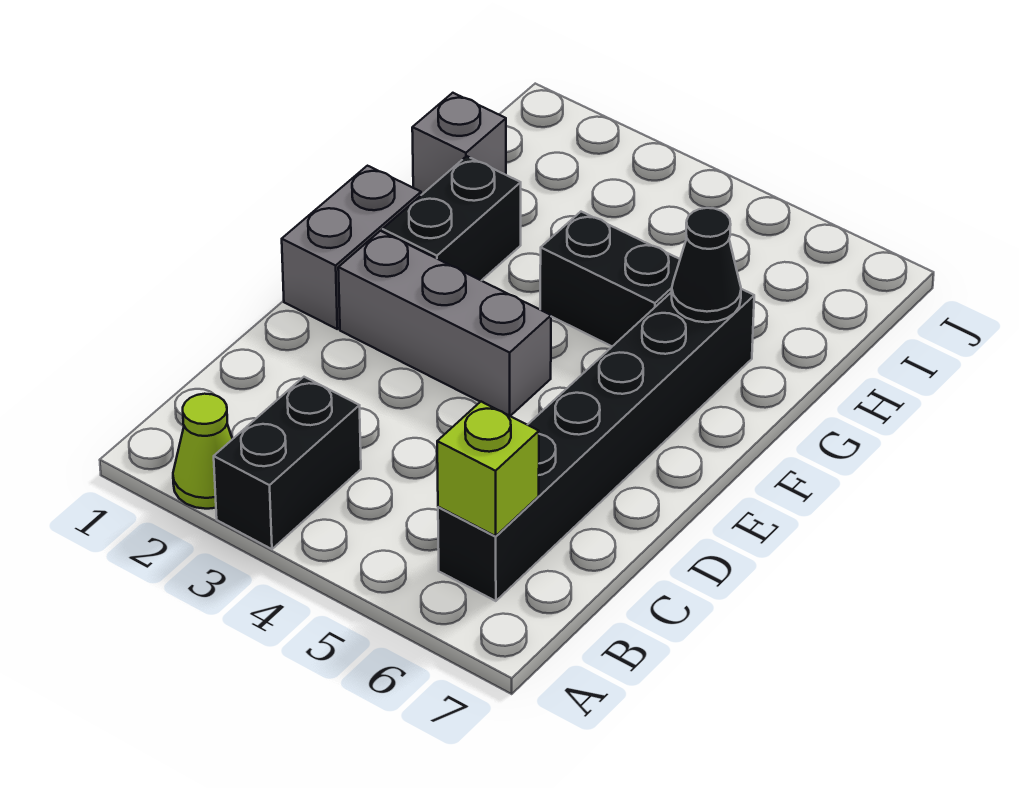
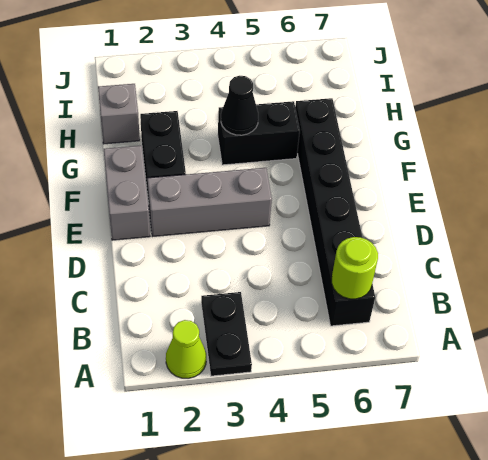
black brick A3:B3 level 1 -> black plate A3:B3 level 1
lime brick B6 level 2 -> lime round brick B6 level 2
black cone G6 level 2 -> black cone G4 level 2

